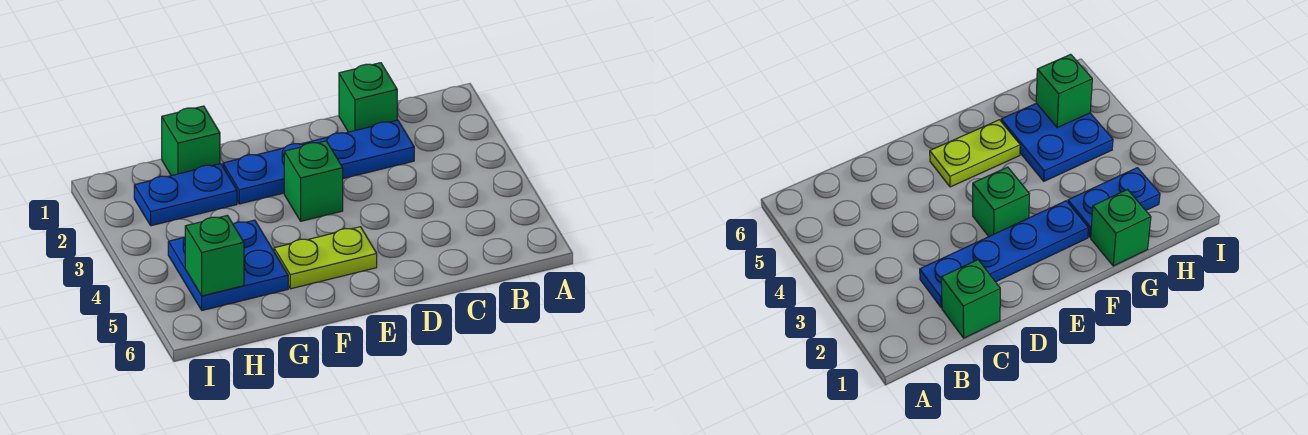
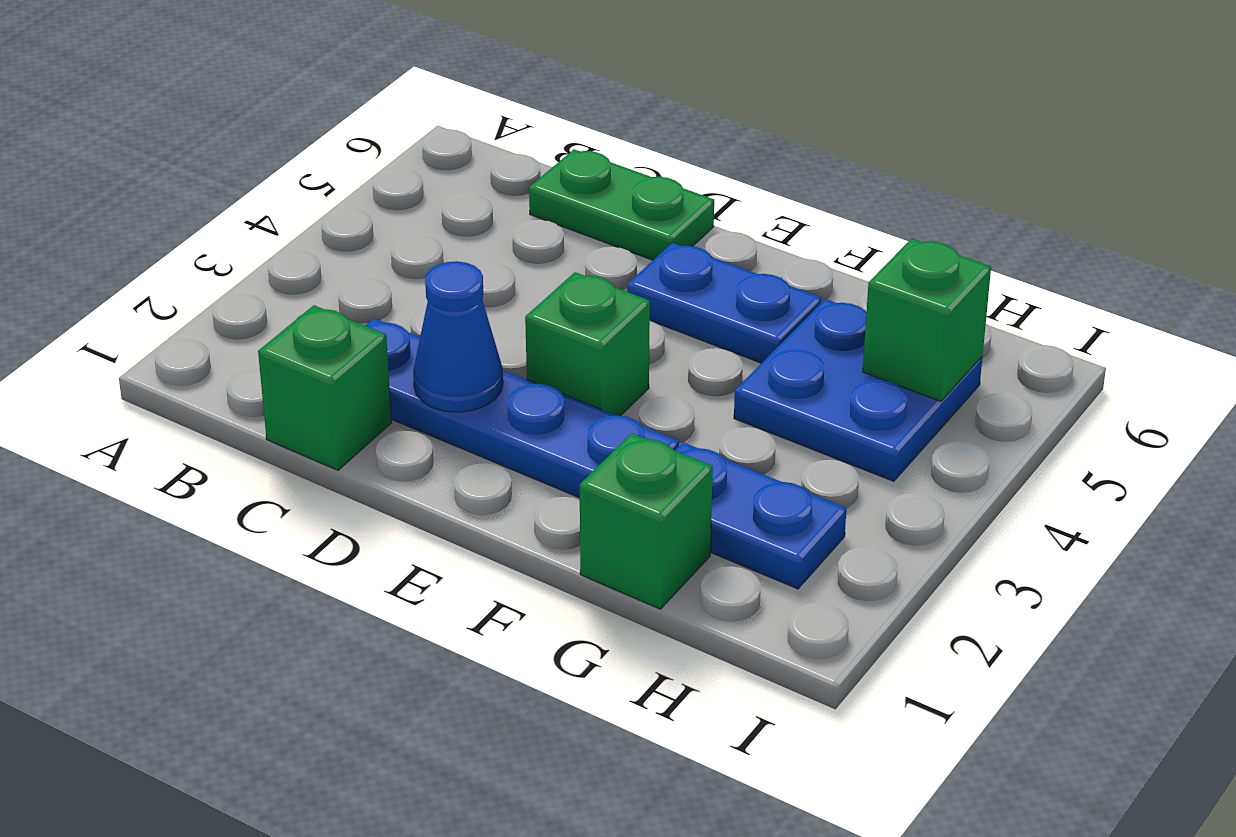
none -> green plate C6:D6 level 1
none -> blue cone D2 level 2
lime plate E5:F5 level 1 -> blue plate E5:F5 level 1

